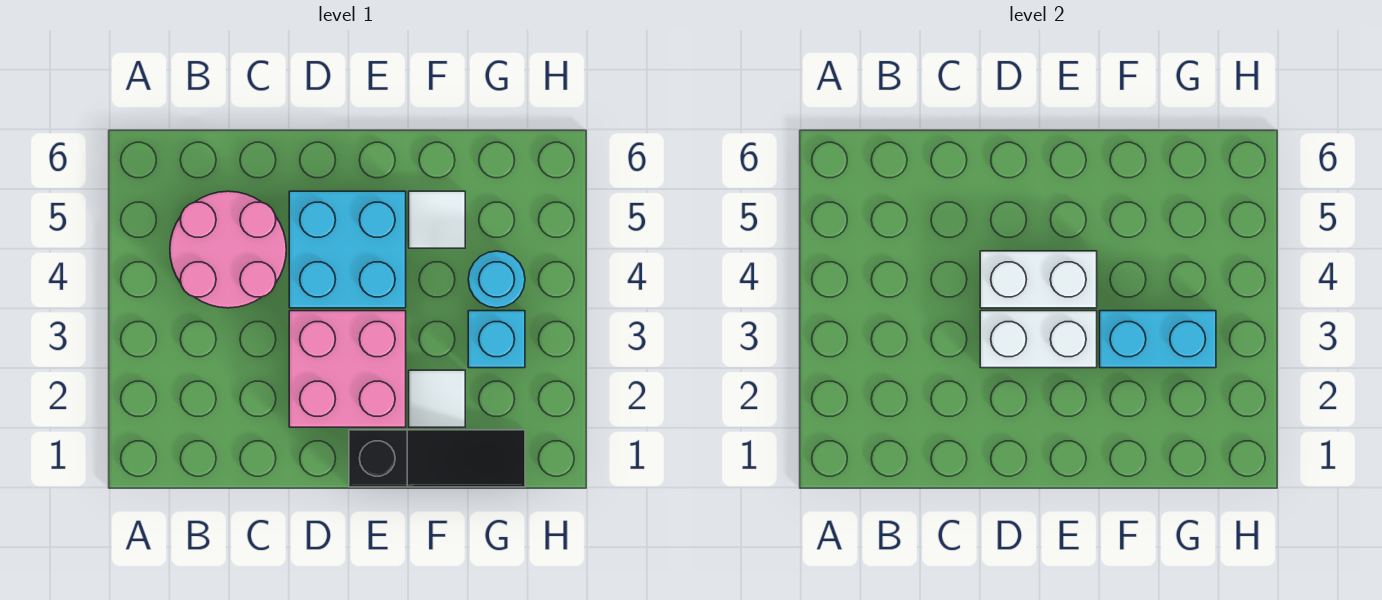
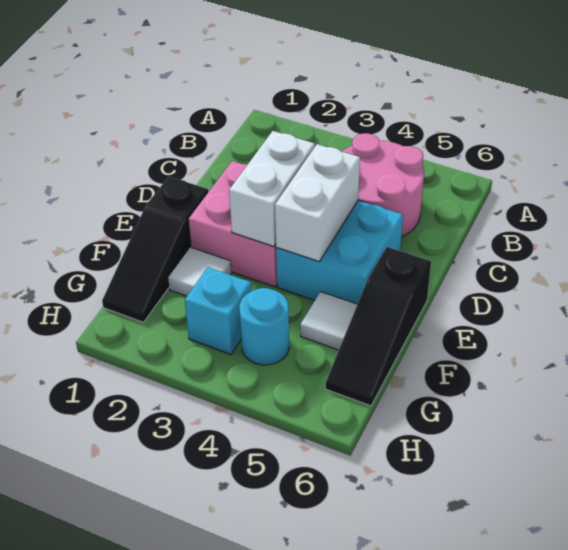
none -> black slope E6:G6 level 1 top E
cyan brick F3:G3 level 2 -> none

